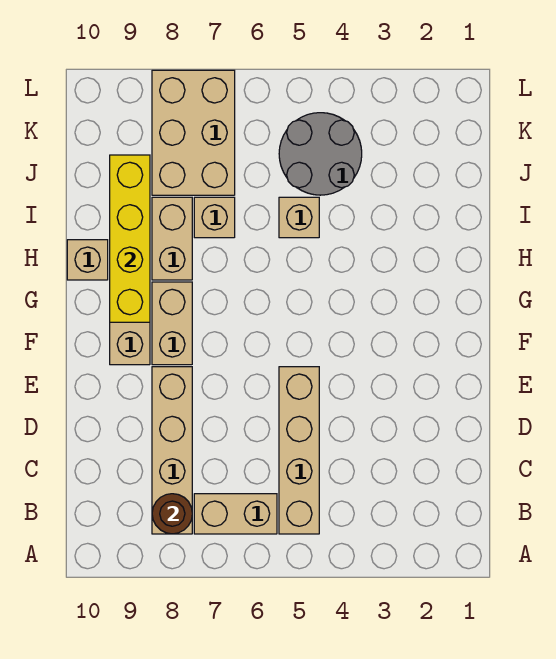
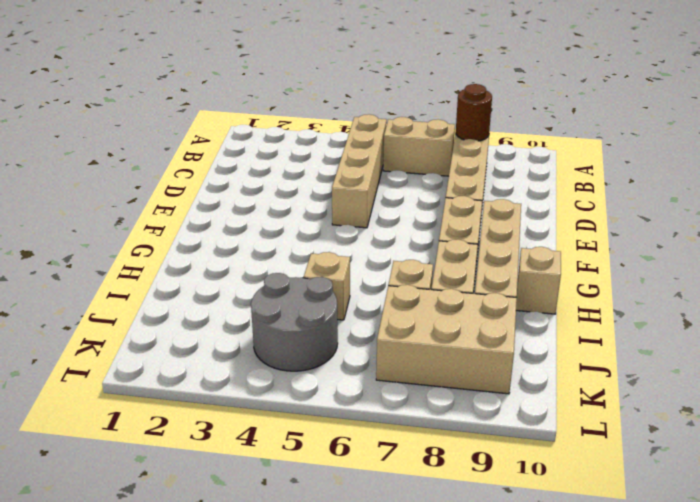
yellow brick G9:J9 level 2 -> none
tan brick J7:L8 level 1 -> tan brick J7:K9 level 1

